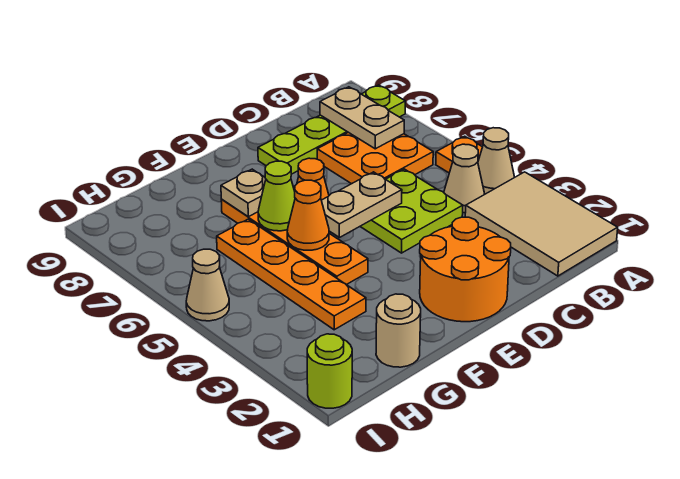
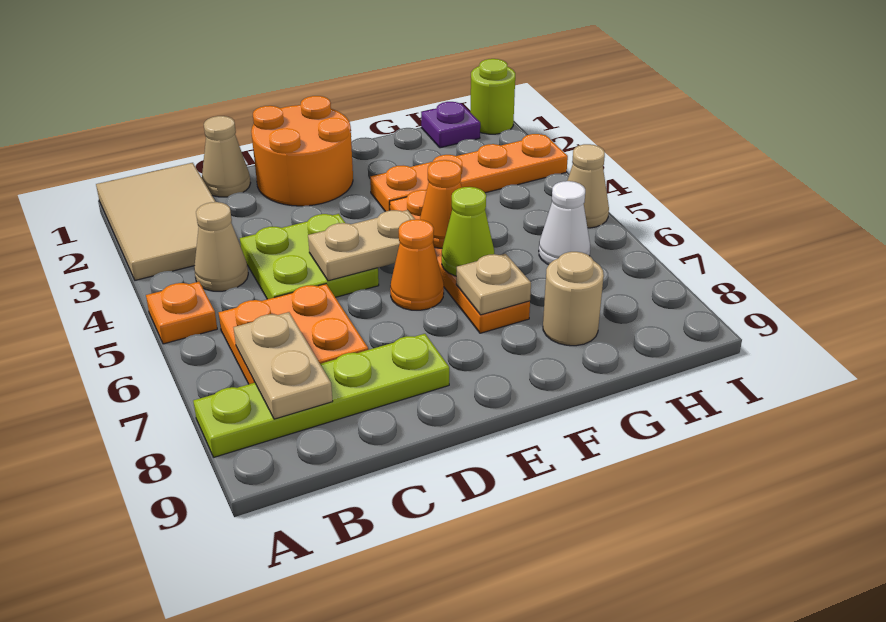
tan cone A4 level 1 -> tan cone C1 level 1
tan round brick G1 level 1 -> tan round brick G8 level 1
orange plate G3:G6 level 1 -> orange plate F3:I3 level 1
none -> purple plate H1 level 1
none -> white cone H6 level 1

